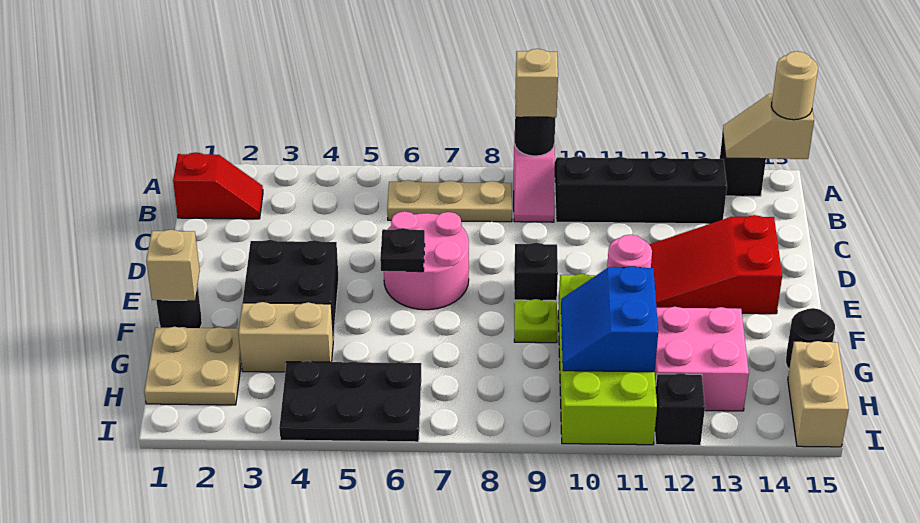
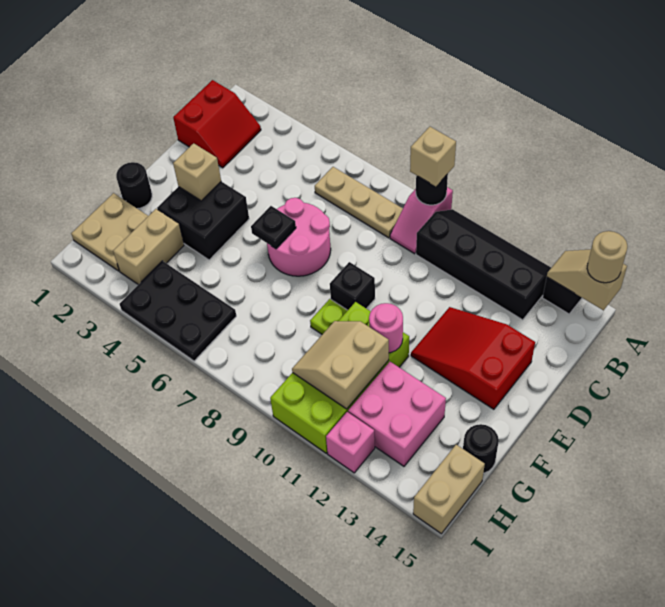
red slope B1:B2 level 1 top 1 -> red slope B1:C2 level 1 top 1
tan brick F1 level 2 -> tan brick E3 level 2
tan brick G3:G4 level 1 -> tan brick G3:H3 level 1
blue slope G10:H11 level 2 top 11 -> tan slope G10:H11 level 2 top 11
black brick I12 level 1 -> pink brick I12 level 1

